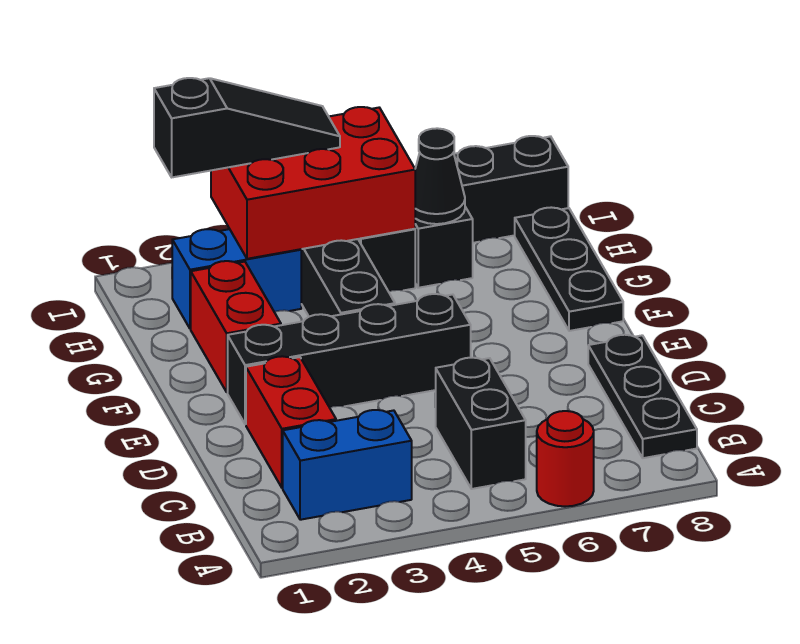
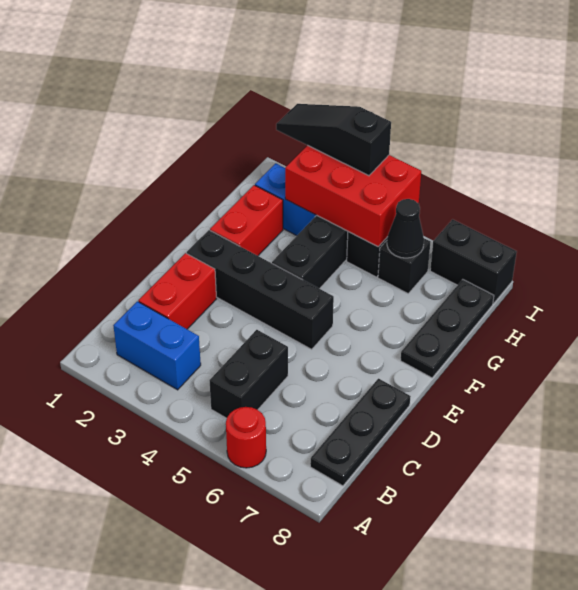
black slope I2:I4 level 3 top 2 -> black slope I2:I4 level 3 top 4

